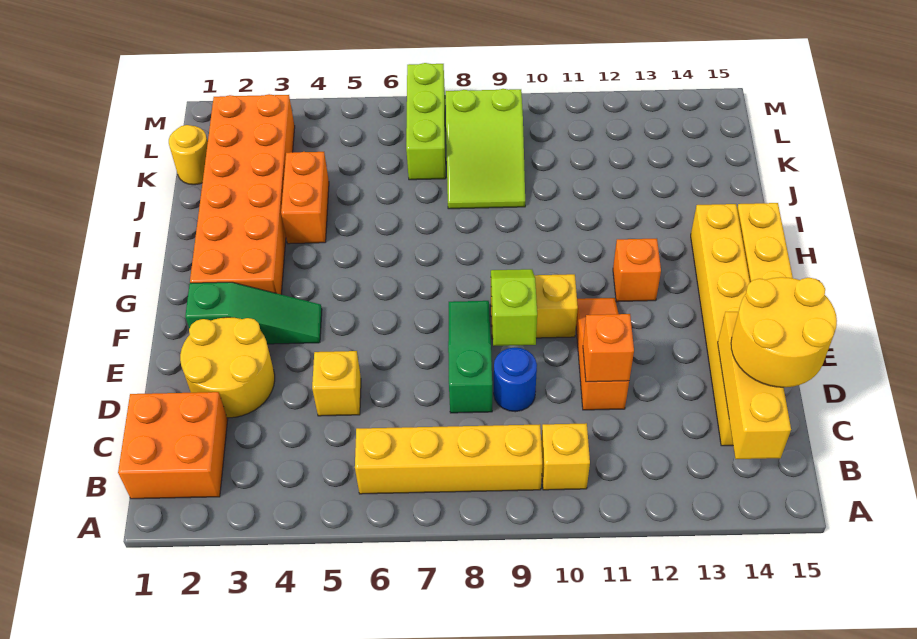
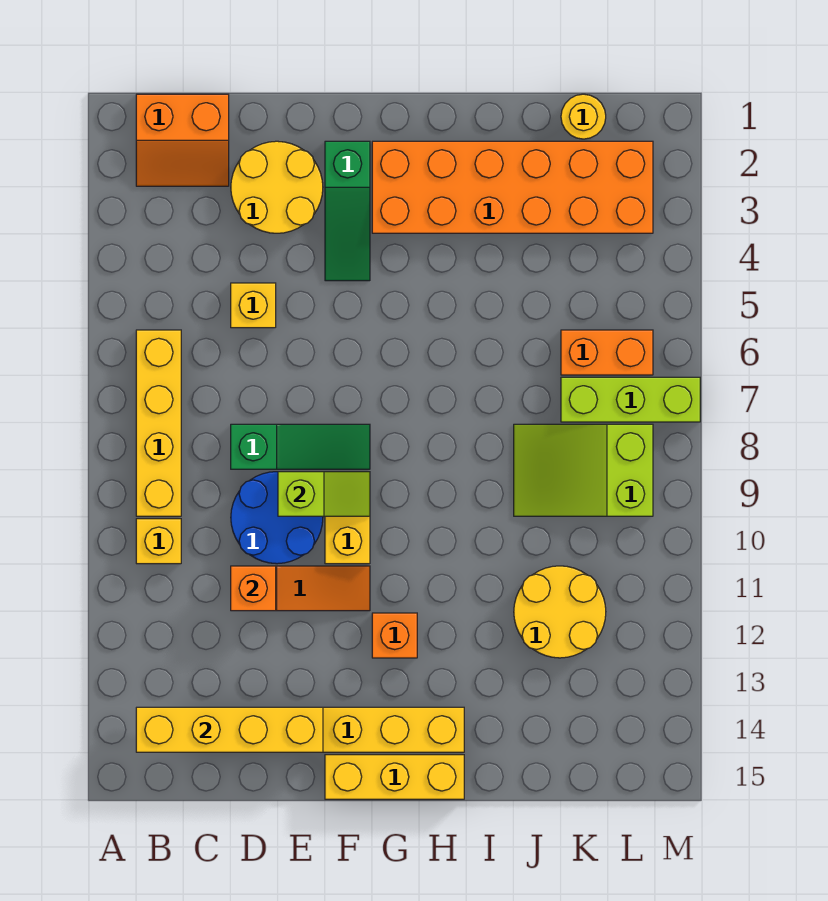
orange brick B1:C2 level 1 -> orange slope B1:C2 level 1 top 1
yellow brick B14:D14 level 2 -> yellow brick B14:E14 level 2
yellow round brick C14:D15 level 3 -> yellow round brick J11:K12 level 1
blue round brick D9 level 1 -> blue round brick D9:E10 level 1
orange brick I4:J4 level 1 -> orange brick K6:L6 level 1

